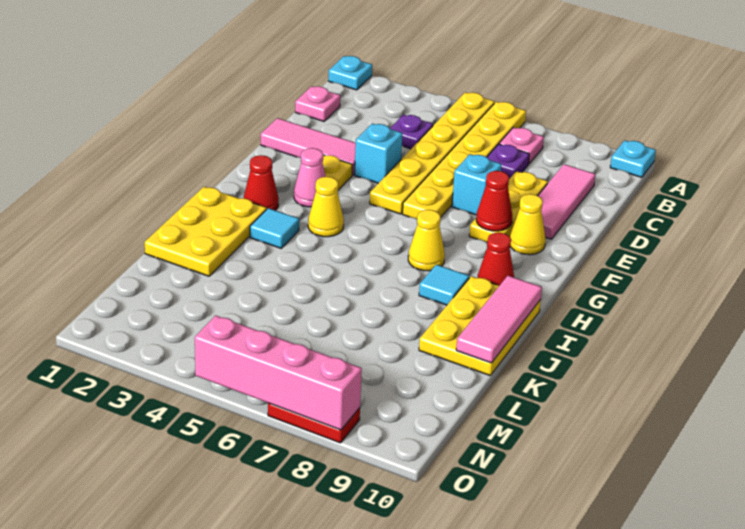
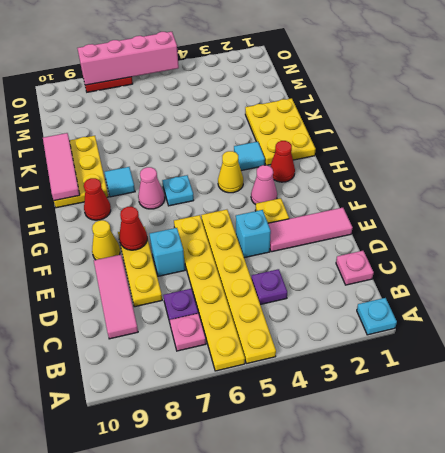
cyan plate A10 level 1 -> cyan plate H6 level 1
yellow cone H7 level 1 -> pink cone H7 level 1

